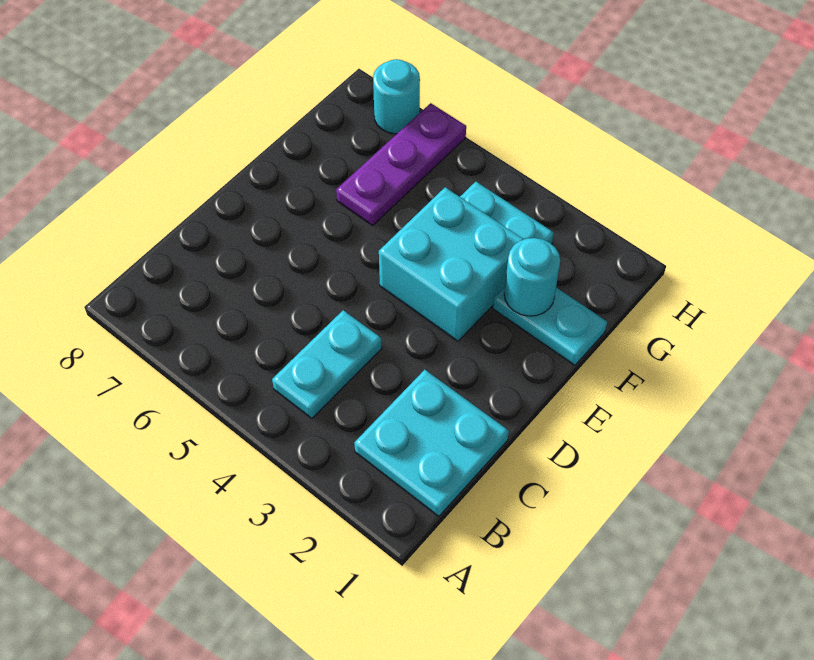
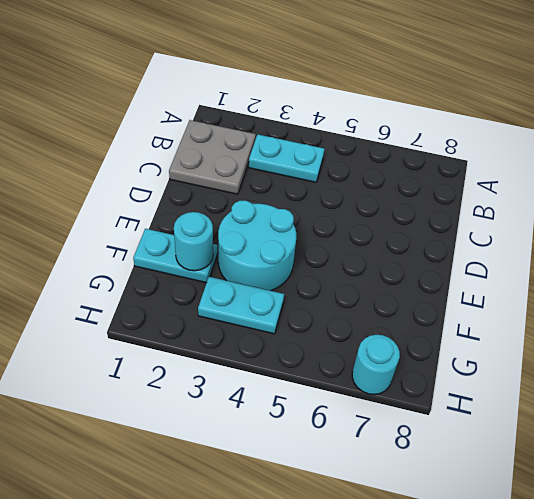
cyan plate B1:C2 level 1 -> grey plate B1:C2 level 1
cyan plate B4:C4 level 1 -> cyan plate B3:B4 level 1
cyan brick E3:F4 level 1 -> cyan round brick E3:F4 level 1
purple plate F6:H6 level 1 -> none

